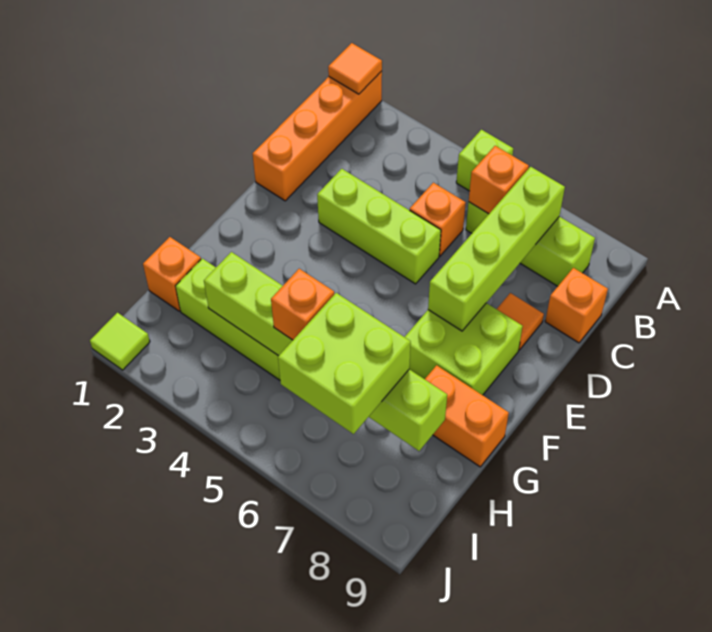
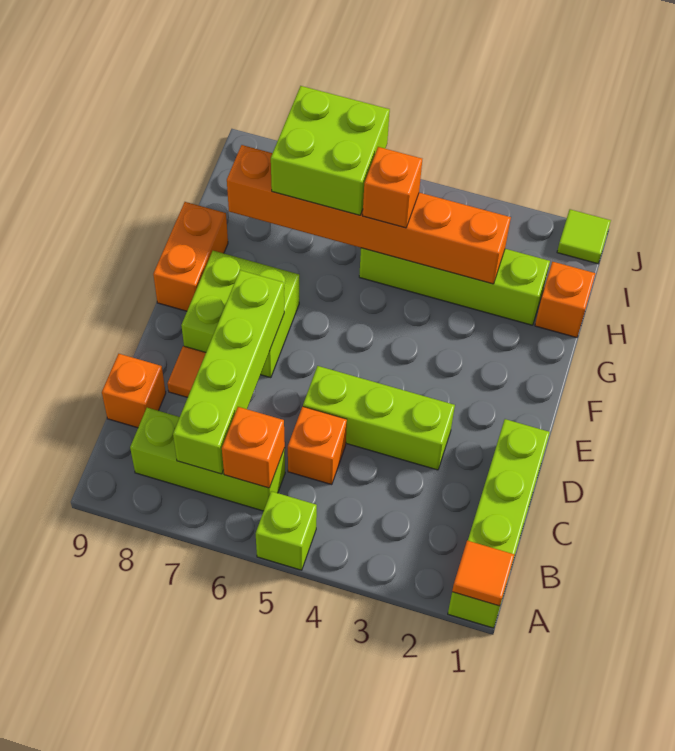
orange brick A1:D1 level 1 -> lime brick A1:D1 level 1
orange brick G8:G9 level 1 -> orange brick F9:G9 level 1
lime brick H3:H8 level 2 -> orange brick H3:H8 level 2

